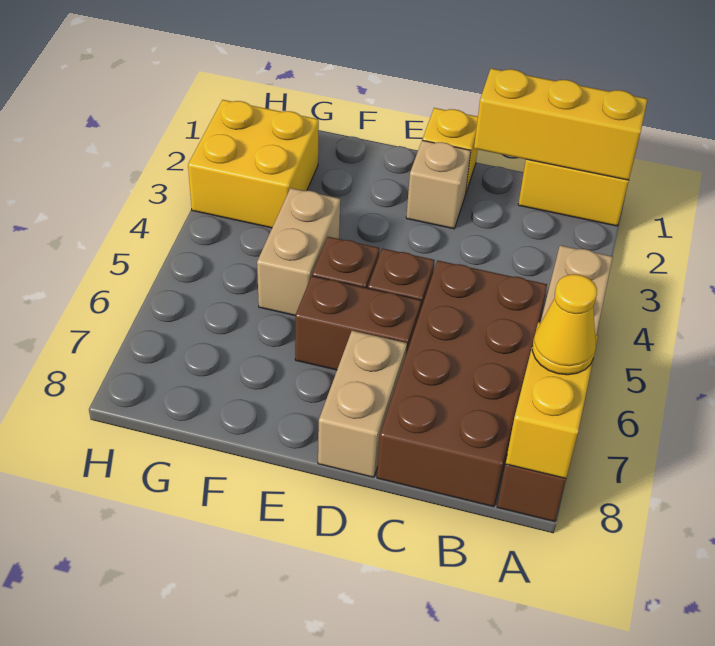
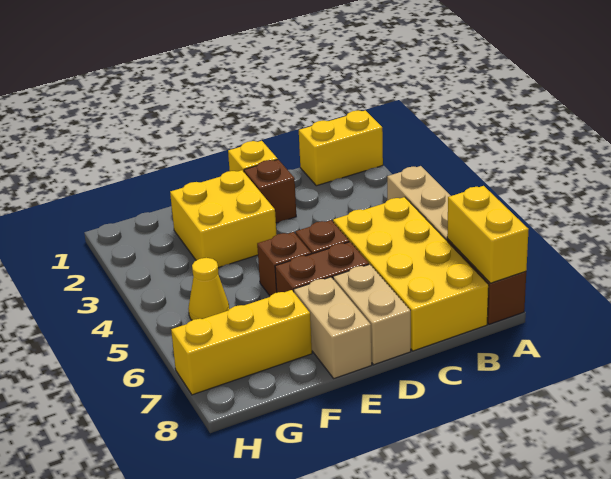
yellow brick A1:C1 level 2 -> yellow brick F7:H7 level 1
yellow cone A7 level 3 -> yellow cone G5 level 1
brown brick B5:C8 level 1 -> yellow brick B5:C8 level 1
tan brick D2 level 1 -> brown brick D2 level 1
tan brick F4:F5 level 1 -> tan brick E7:E8 level 1
yellow brick G2:H3 level 1 -> yellow brick E2:F3 level 1

